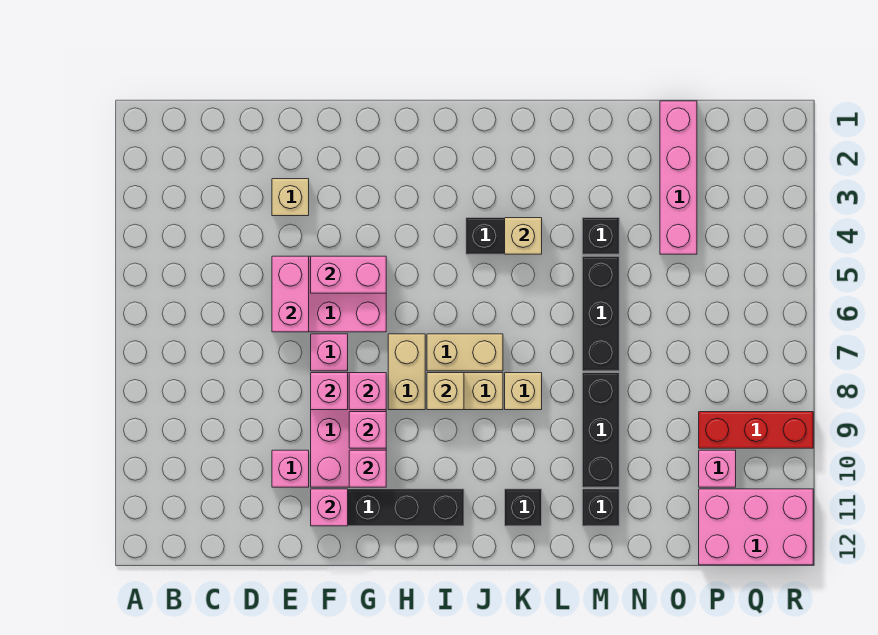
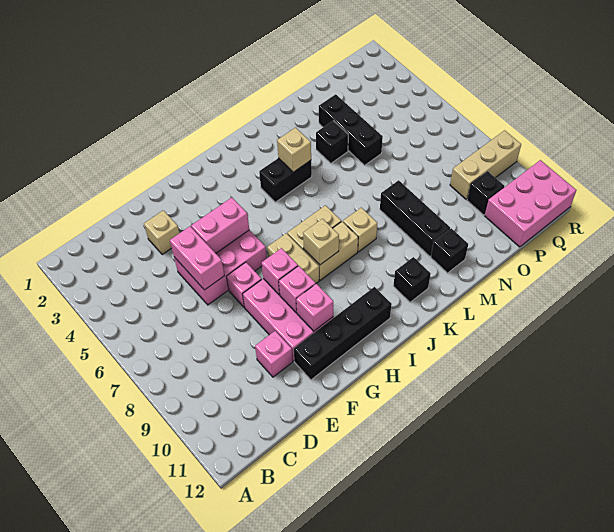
pink brick F8 level 2 -> none
pink brick F11 level 2 -> none
black brick M5:M7 level 1 -> black brick N3:N5 level 1
pink brick O1:O4 level 1 -> none
red brick P9:R9 level 1 -> tan brick P9:R9 level 1
pink brick P10 level 1 -> black brick P10 level 1

